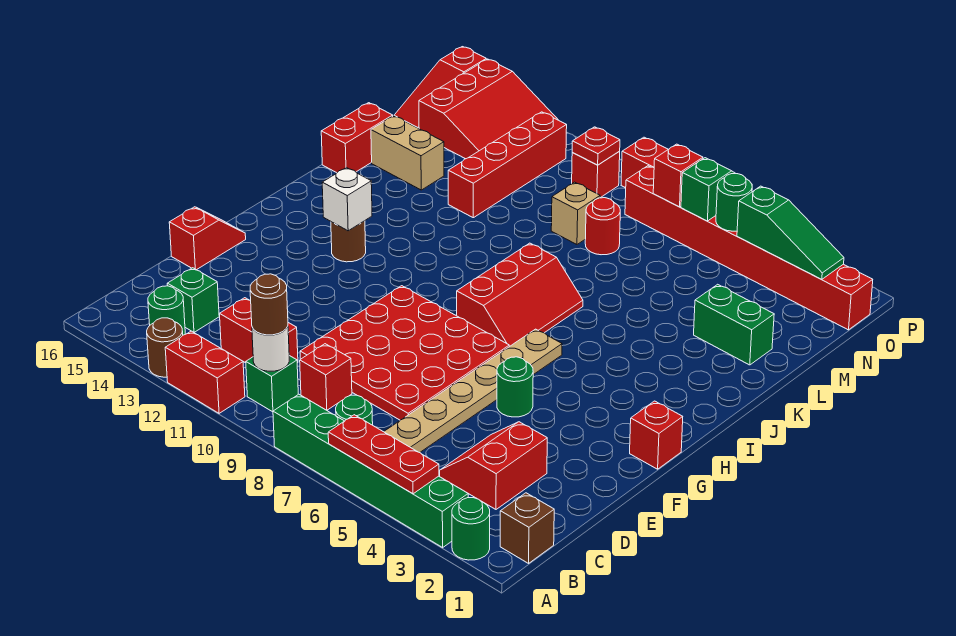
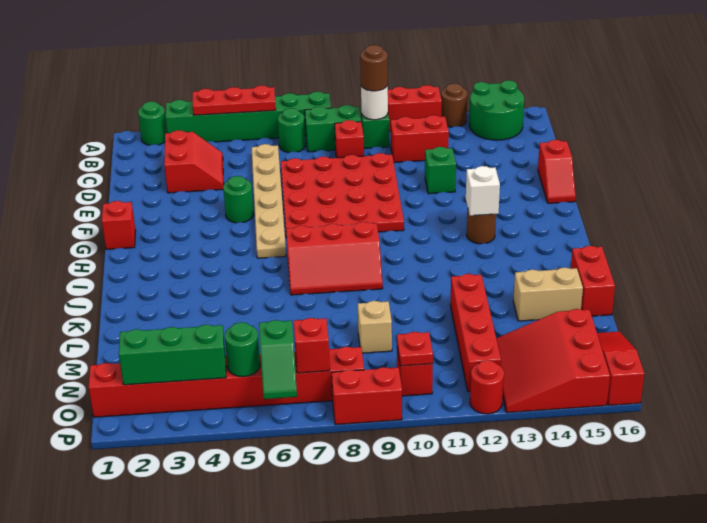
brown brick B1 level 1 -> none
green round brick B14 level 1 -> green round brick A14:B15 level 1
green brick C14 level 1 -> green brick E12 level 1
red slope H7:J8 level 1 top 8 -> red slope I7:J9 level 1 top I
green brick L2:L3 level 1 -> green brick B8:B9 level 1
red round brick M8 level 1 -> red round brick P12 level 1
green slope O2:O4 level 2 top 4 -> green brick O2:O4 level 2

